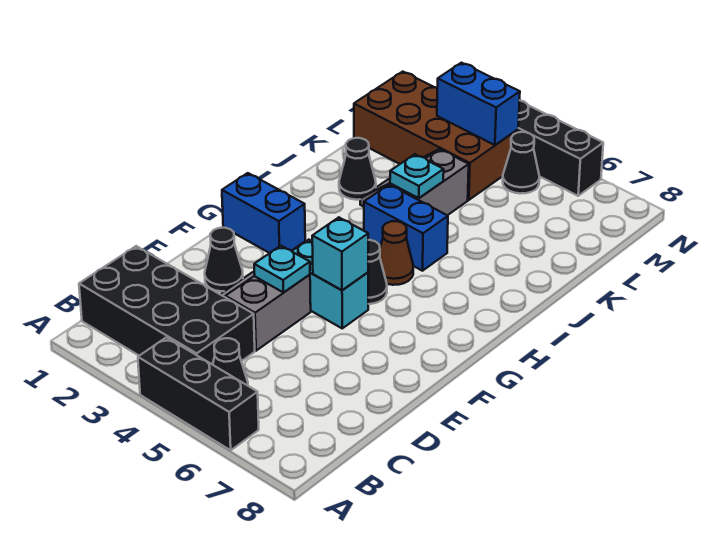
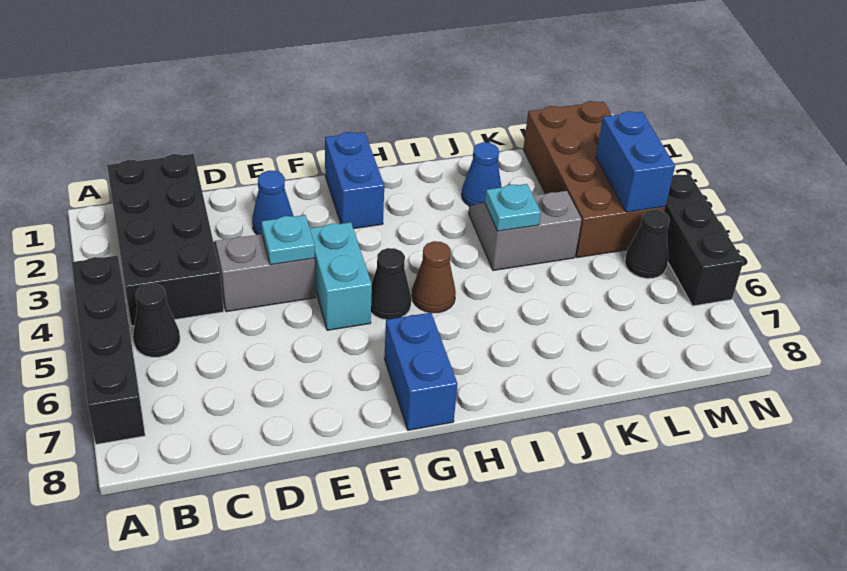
black brick A4:A6 level 1 -> black brick A4:A7 level 1
black cone E2 level 1 -> blue cone E2 level 1
cyan brick F5 level 2 -> none
blue brick I4:I5 level 1 -> blue brick G7:G8 level 1
black cone J2 level 1 -> blue cone J2 level 1

